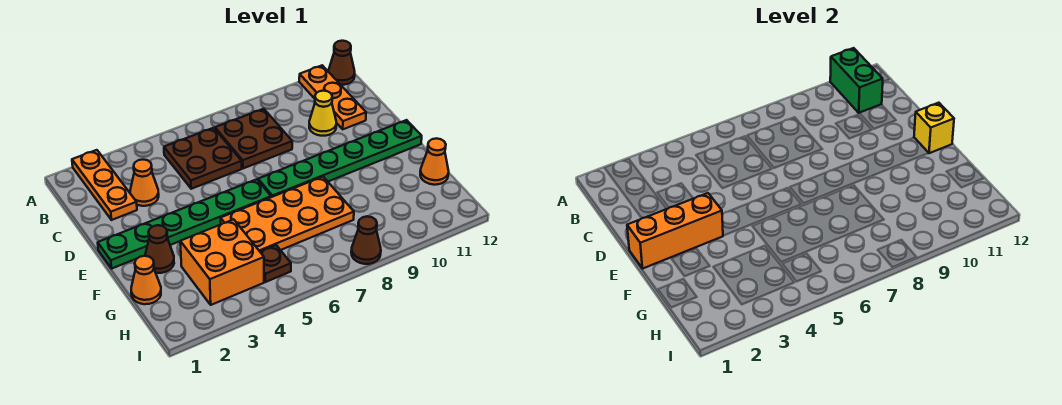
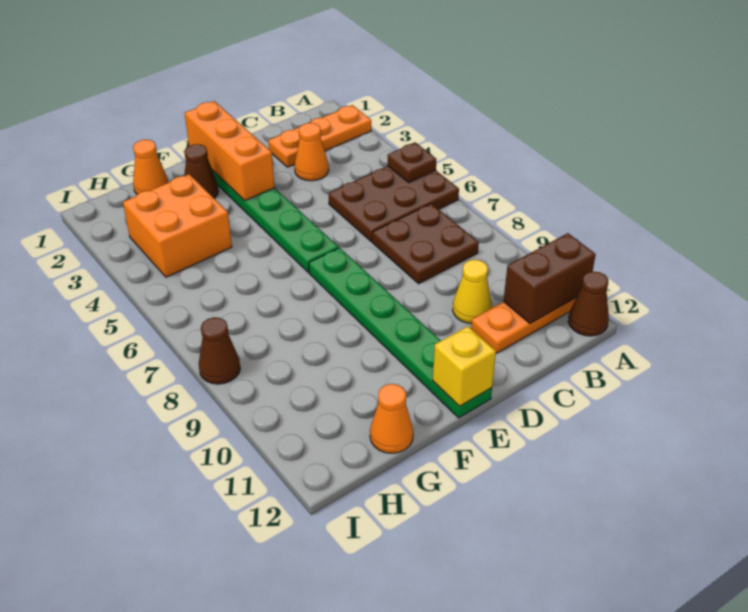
green brick A11:B11 level 2 -> brown brick A11:B11 level 2
brown plate B5:C6 level 1 -> brown plate A5:C6 level 1
orange plate F5:G8 level 1 -> none
brown plate H5 level 1 -> brown plate A5 level 2

